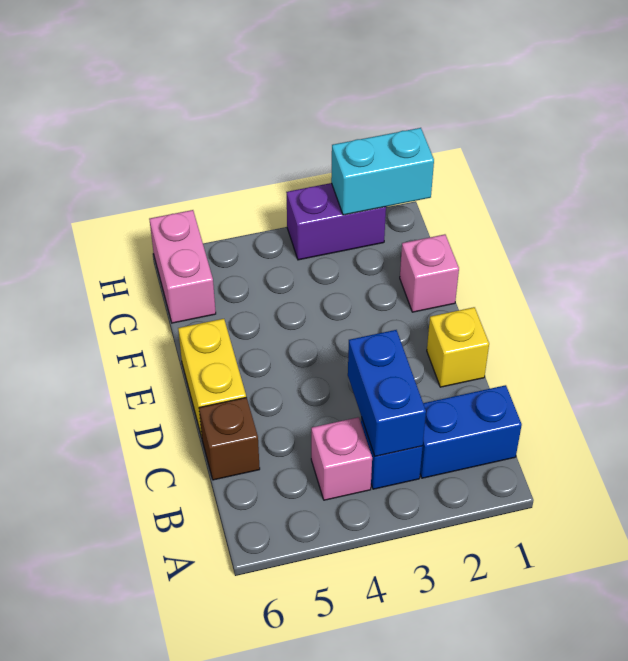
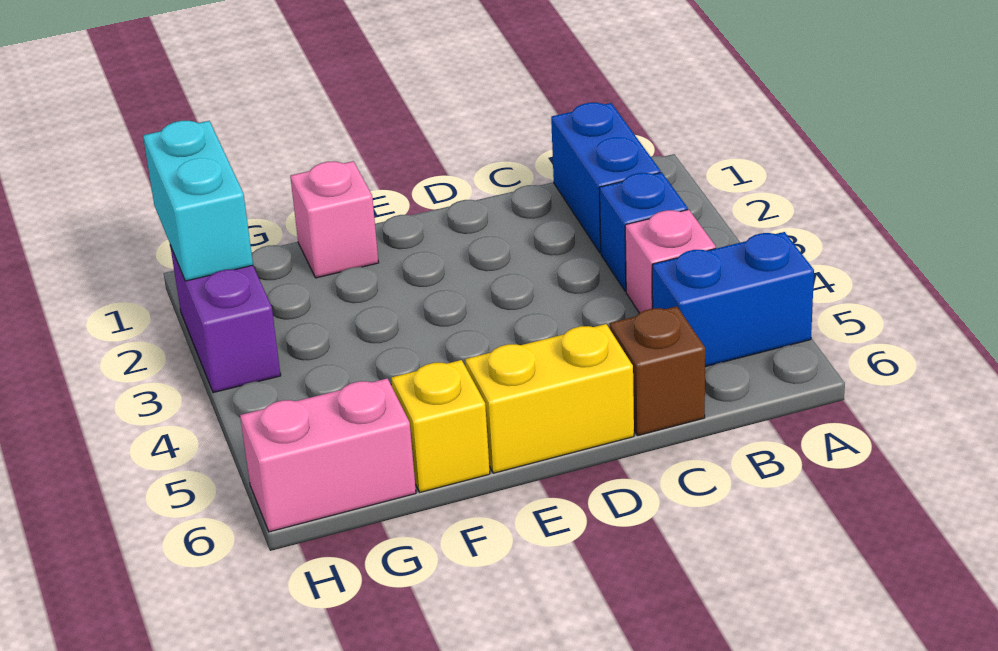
blue brick B3:C3 level 2 -> blue brick A5:B5 level 1
yellow brick D1 level 1 -> yellow brick F6 level 1

